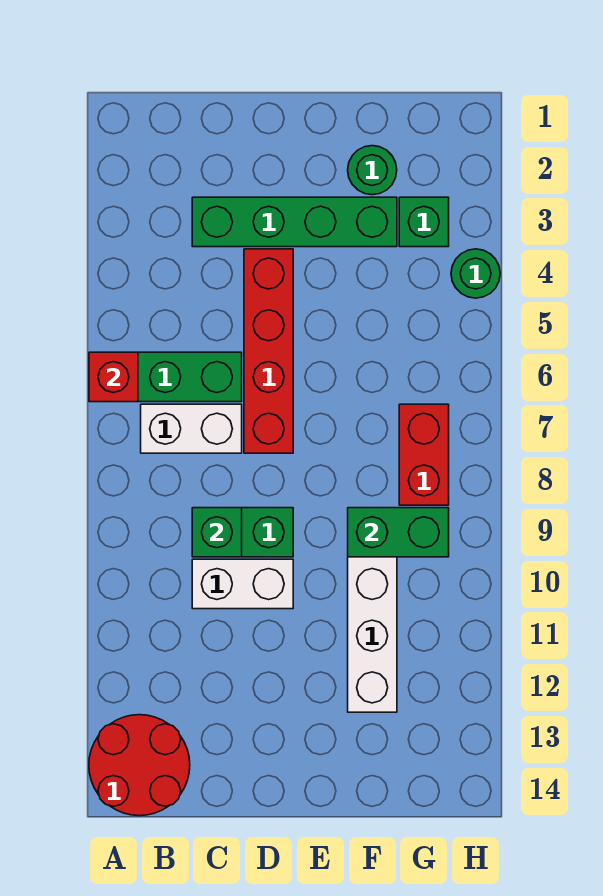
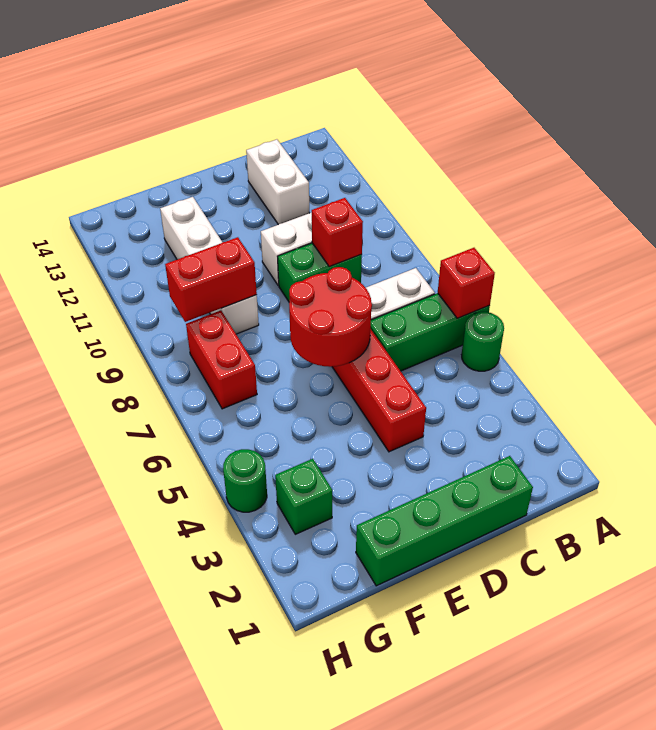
red round brick A13:B14 level 1 -> red round brick D6:E7 level 2
green brick C3:F3 level 1 -> green brick C1:F1 level 1
green brick C9 level 2 -> red brick C9 level 2
none -> white brick C12:C13 level 1
green round brick F2 level 1 -> green round brick A5 level 1
green brick F9:G9 level 2 -> red brick F9:G9 level 2

